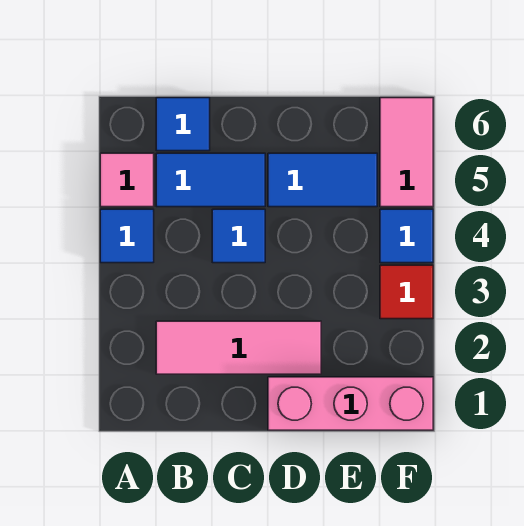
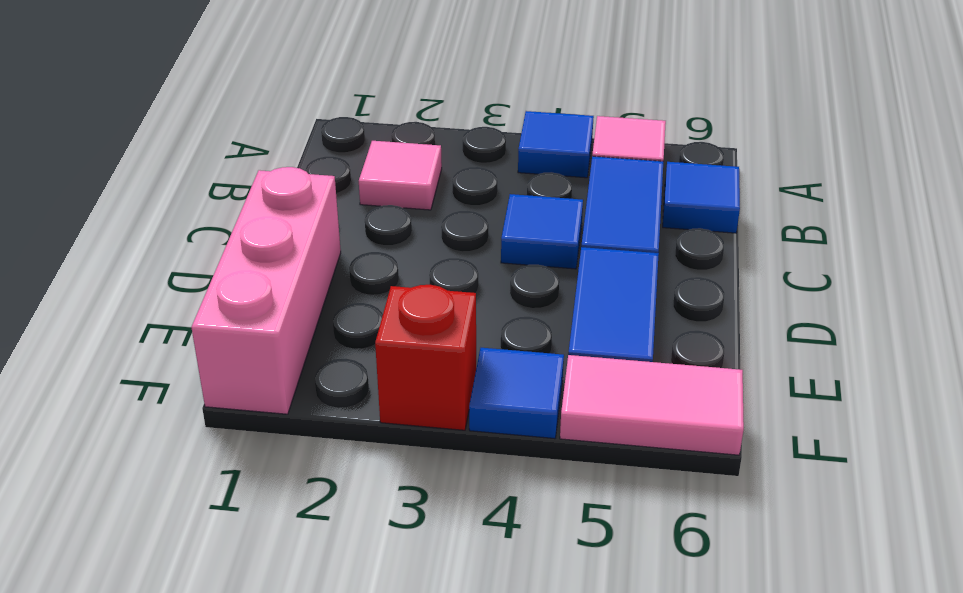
pink tile B2:D2 level 1 -> pink tile B2 level 1
red tile F3 level 1 -> red brick F3 level 1

